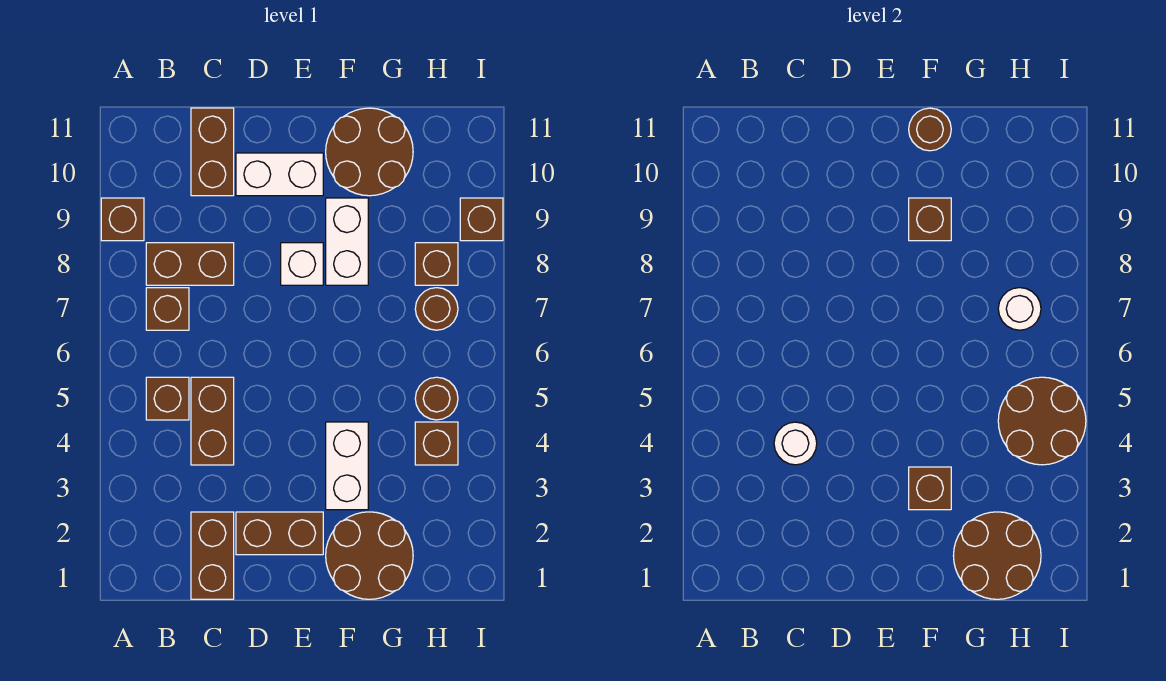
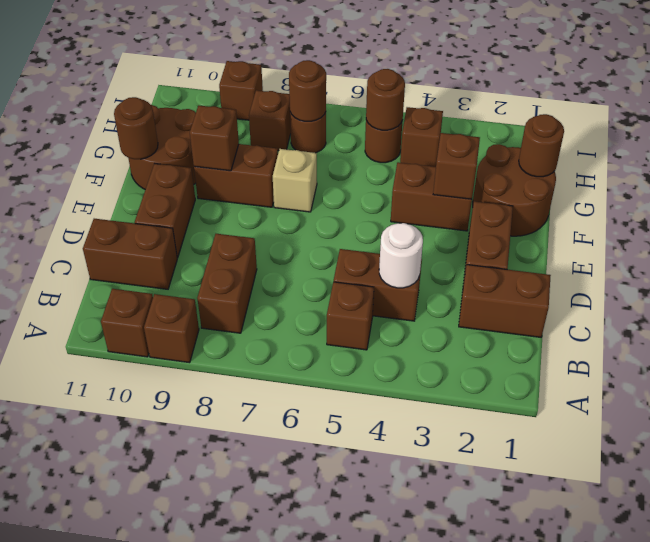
brown brick B7 level 1 -> brown brick A10 level 1
white brick D10:E10 level 1 -> brown brick D10:E10 level 1
white brick E8 level 1 -> none
white brick F3:F4 level 1 -> brown brick F3:F4 level 1
none -> tan brick F7 level 1
white brick F8:F9 level 1 -> brown brick F8:F9 level 1
brown round brick G1:H2 level 2 -> brown round brick G1 level 2
brown round brick H4:I5 level 2 -> brown round brick H5 level 2
white round brick H7 level 2 -> brown round brick H7 level 2

